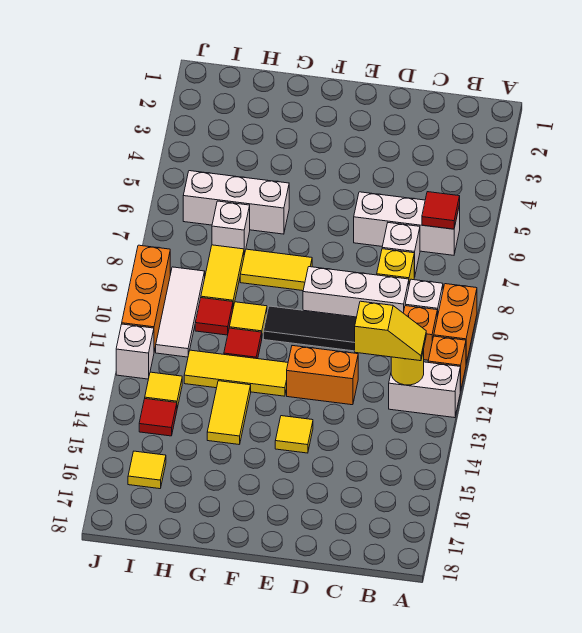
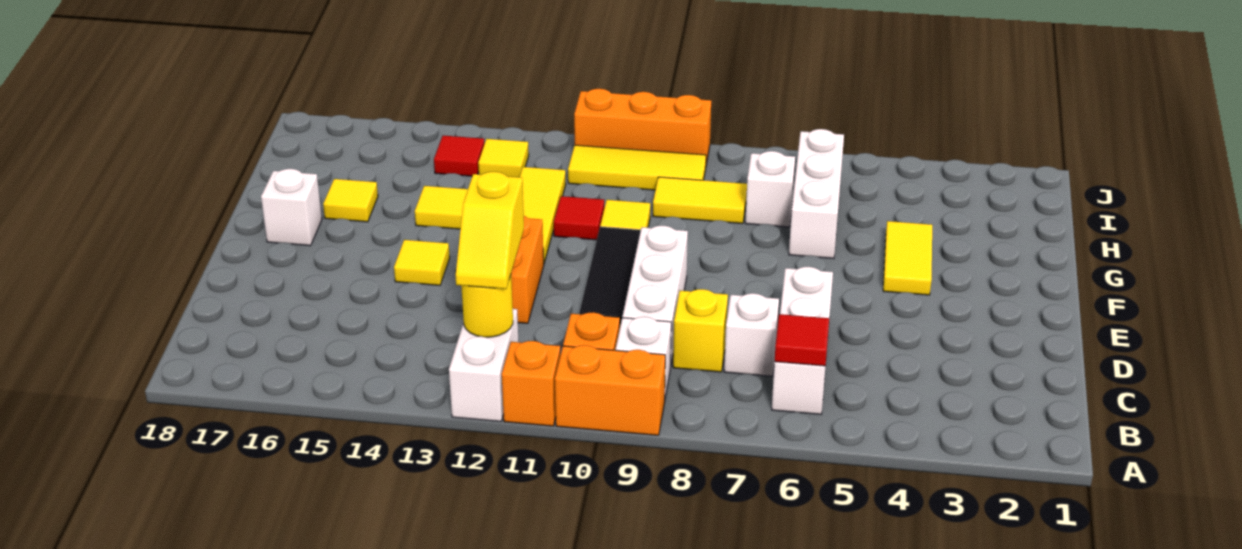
yellow tile F8:G8 level 1 -> yellow tile F4:G4 level 1
red tile H10 level 1 -> none
white tile I9:I11 level 1 -> yellow tile I9:I11 level 1
yellow tile I16 level 1 -> yellow tile G16 level 1
white brick J12 level 1 -> white brick F17 level 1

